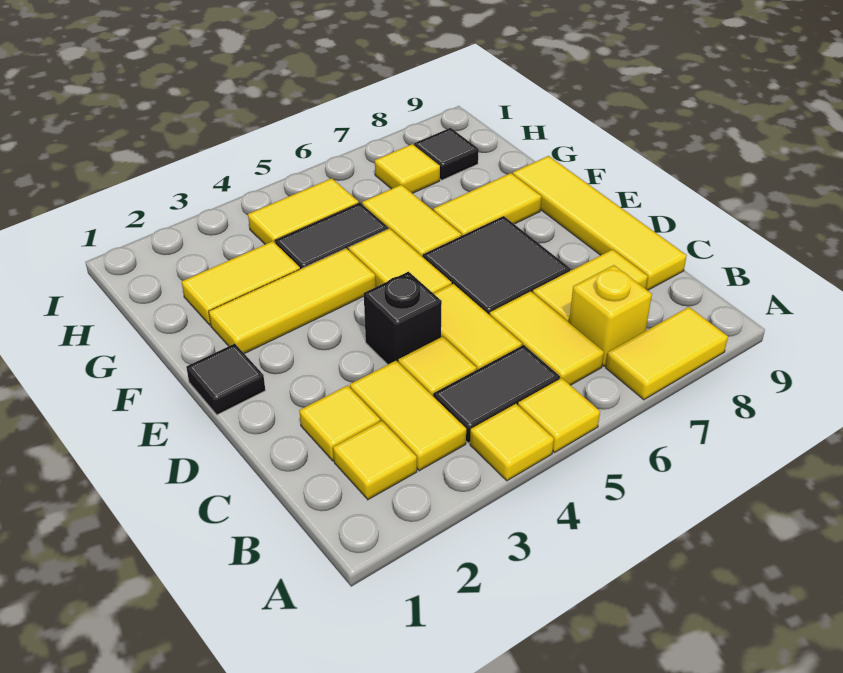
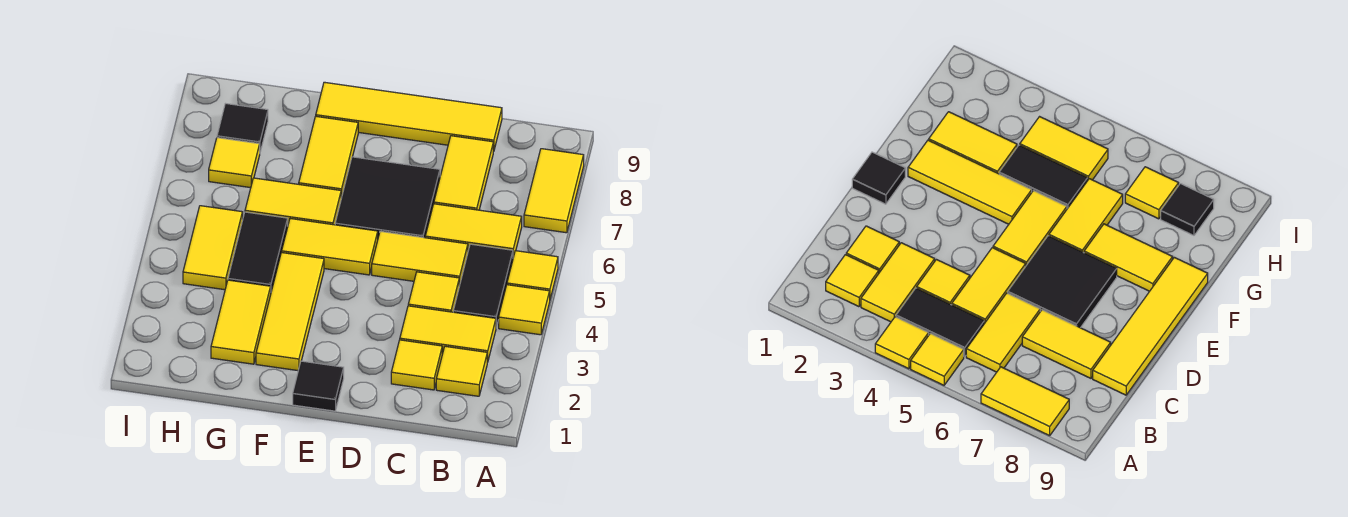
yellow brick B7 level 1 -> none
black brick D4 level 1 -> none

